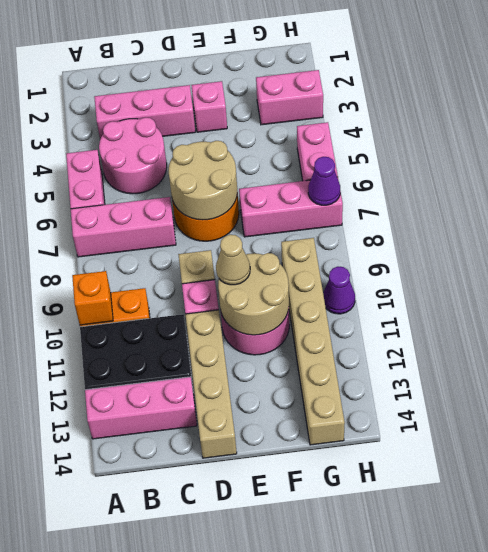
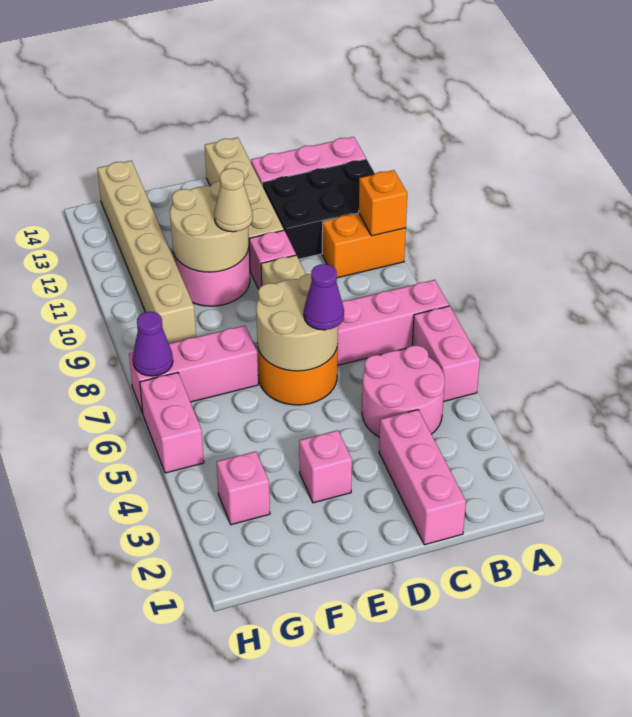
pink brick B3:D3 level 1 -> pink brick C1:C3 level 1
pink brick G3:H3 level 1 -> pink brick G3 level 1
purple cone H10 level 1 -> purple cone D6 level 3

